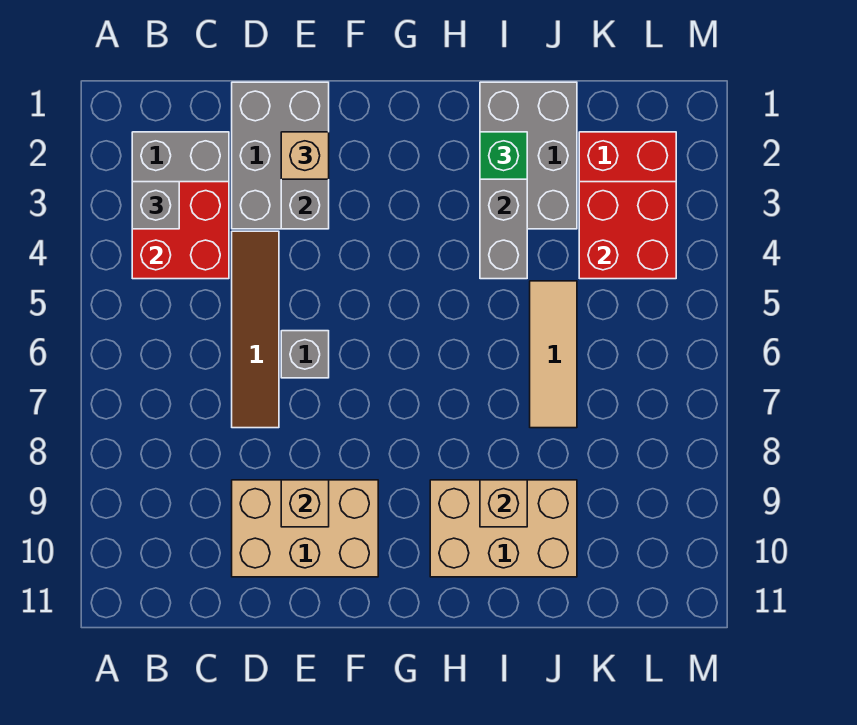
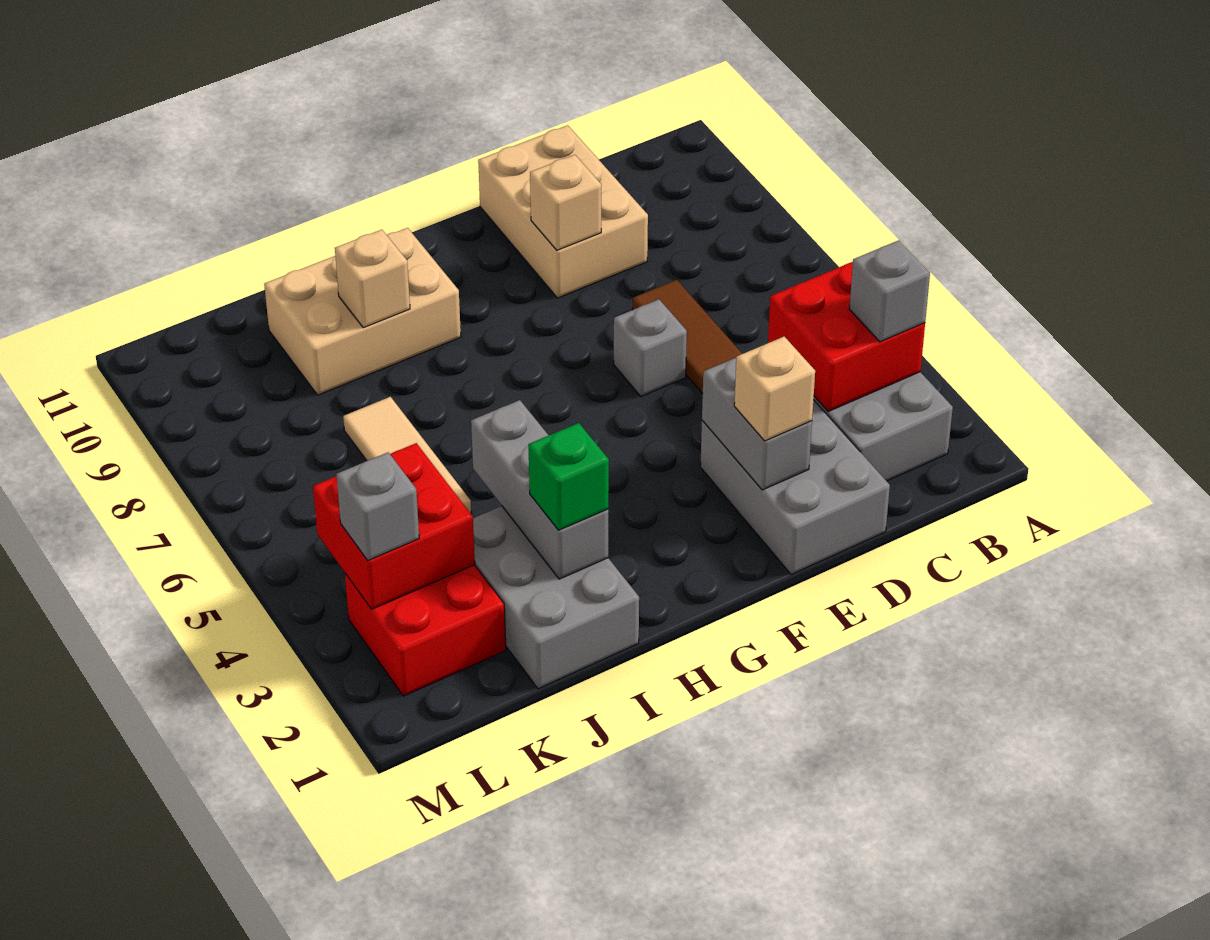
tan brick D9:F10 level 1 -> tan brick D9:E11 level 1
none -> grey brick L3 level 3

